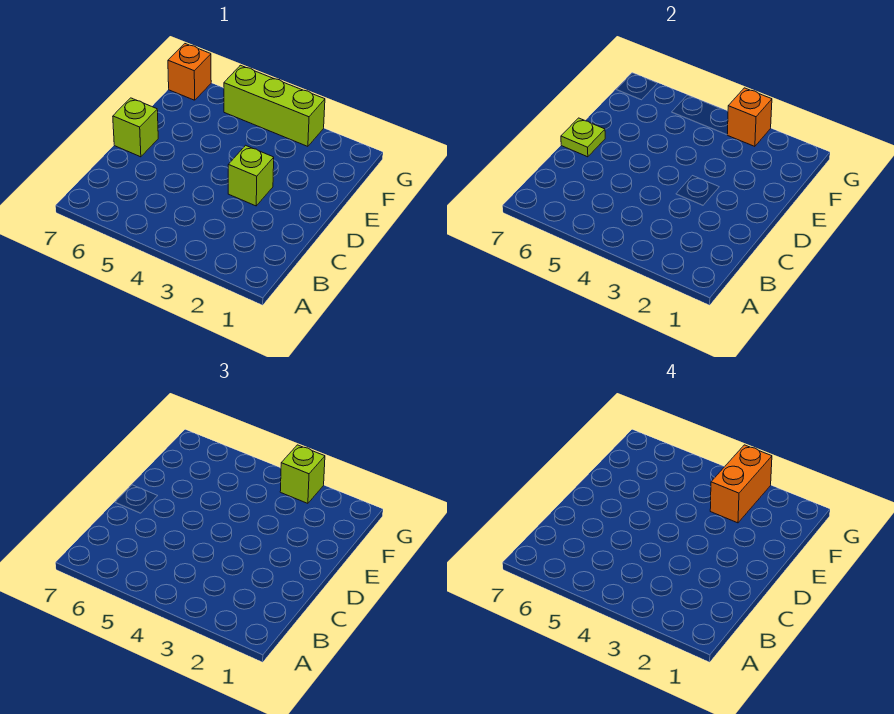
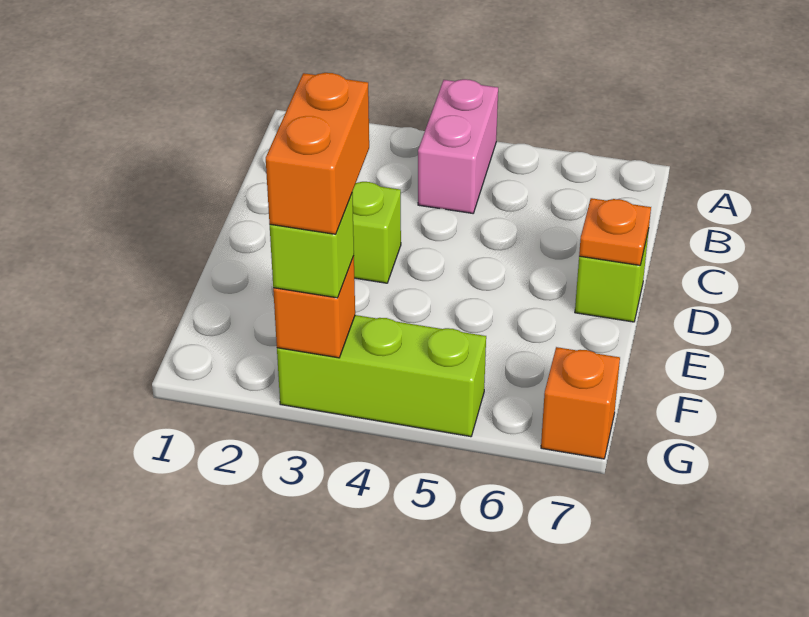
none -> pink brick A4:B4 level 1
lime plate D7 level 2 -> orange plate D7 level 2

